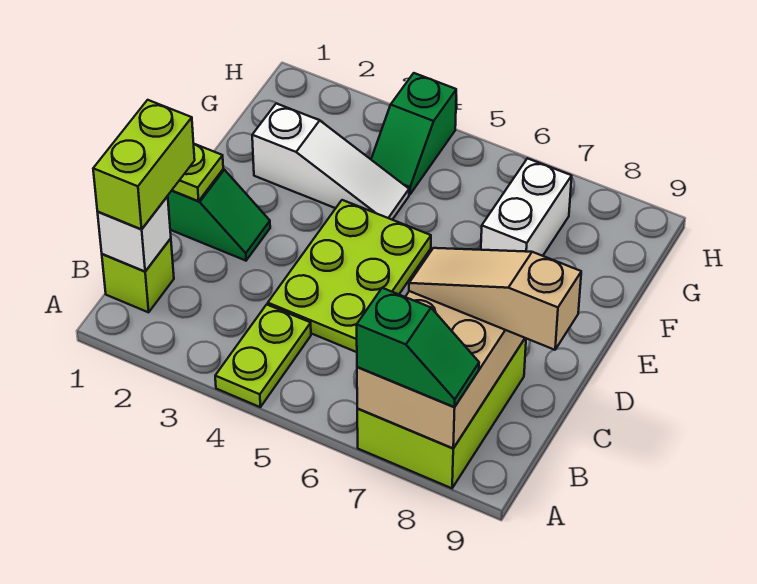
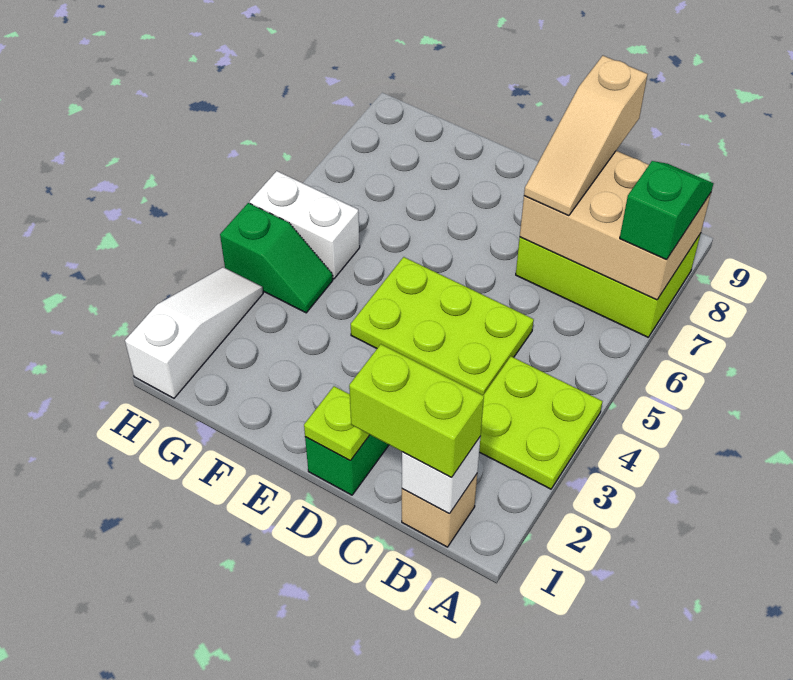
lime plate A4:B4 level 1 -> lime plate A3:B4 level 1
lime brick B1 level 1 -> tan brick B1 level 1
white slope F2:F4 level 1 top 2 -> white slope H1:H3 level 1 top 1
white brick F7:G7 level 1 -> white brick G5:H5 level 1

